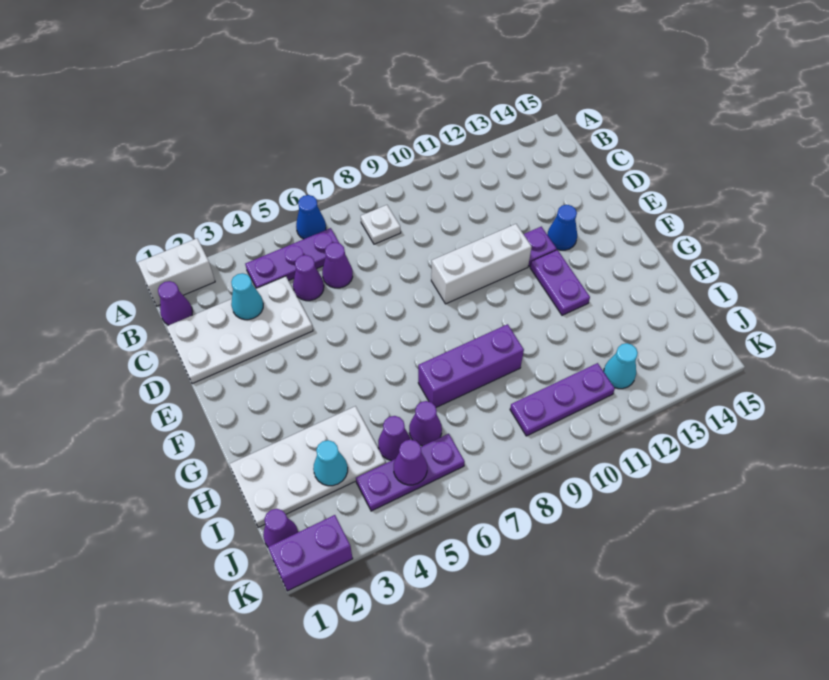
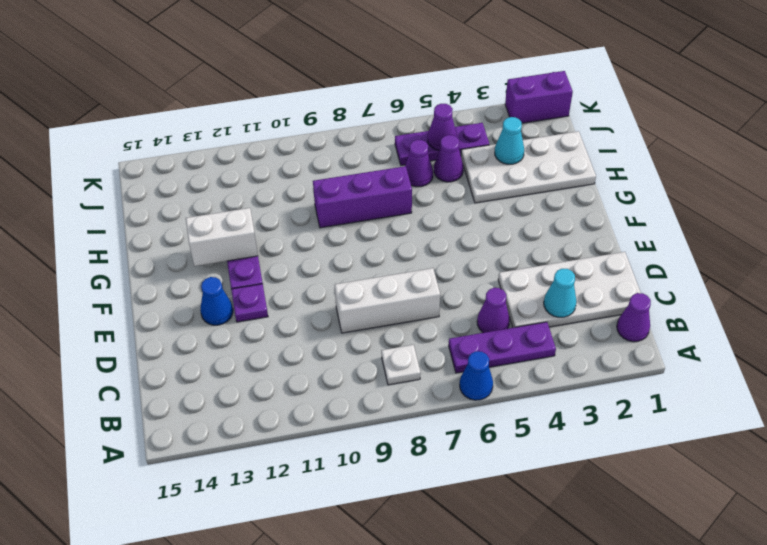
white brick A1:A2 level 1 -> white brick G12:G13 level 2
purple cone C6 level 1 -> none
white brick E9:E11 level 1 -> white brick D7:D9 level 1
purple cone J1 level 1 -> none
purple plate J9:J11 level 1 -> none
cyan cone J12 level 1 -> none

